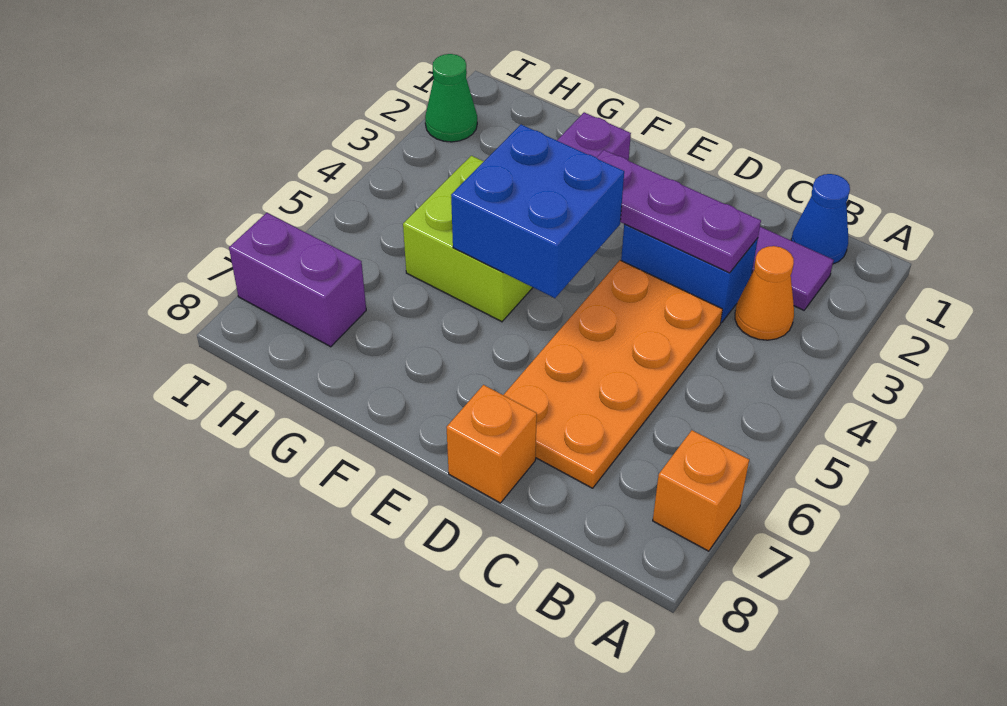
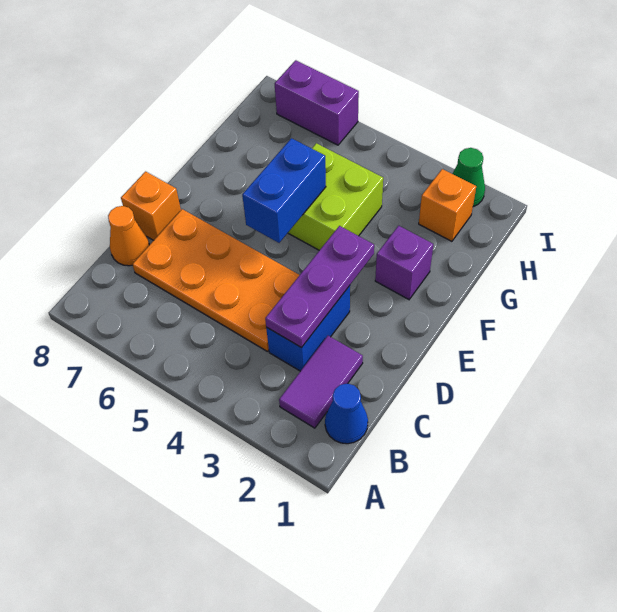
orange brick A7 level 1 -> orange brick H2 level 1
orange cone B3 level 1 -> orange cone C8 level 1
blue brick E4:F5 level 2 -> blue brick E5:F5 level 2
purple brick H7:I7 level 1 -> purple brick I6:I7 level 1

